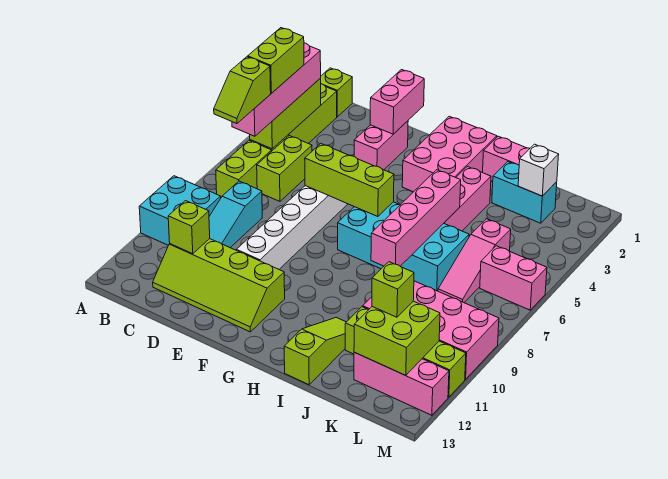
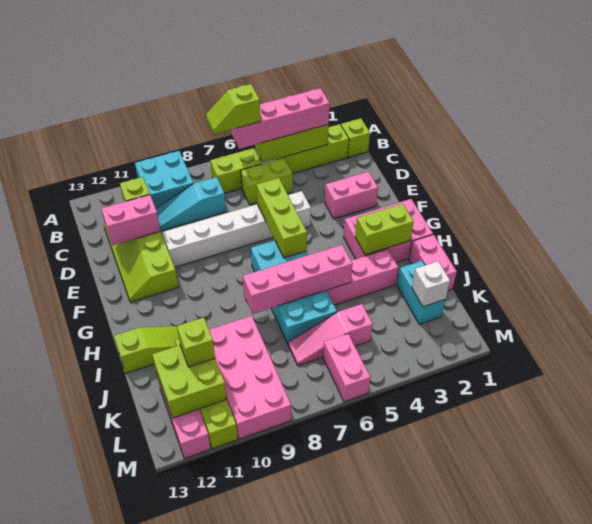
lime brick B4:B5 level 4 -> lime brick H2:H3 level 2
pink brick E1:E2 level 2 -> pink brick D11:D12 level 2

